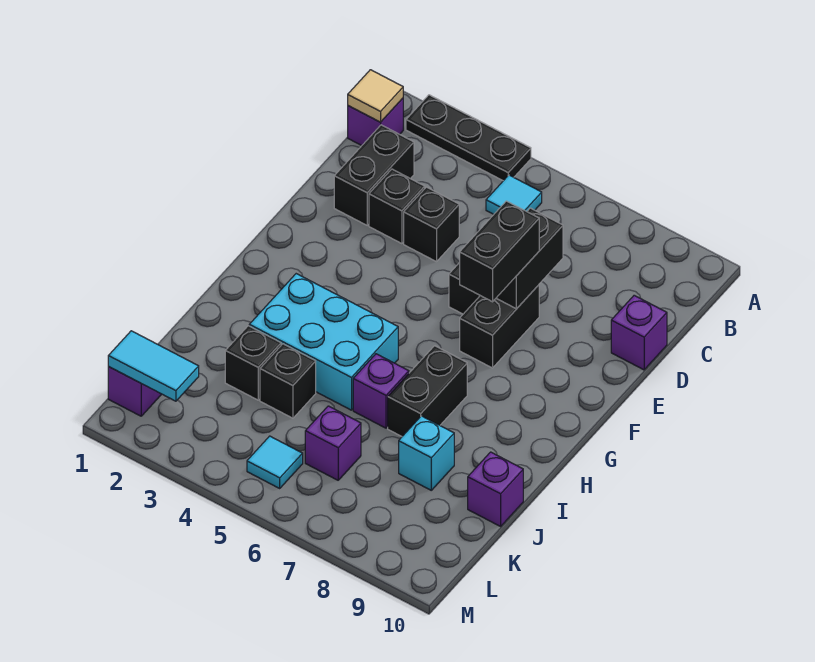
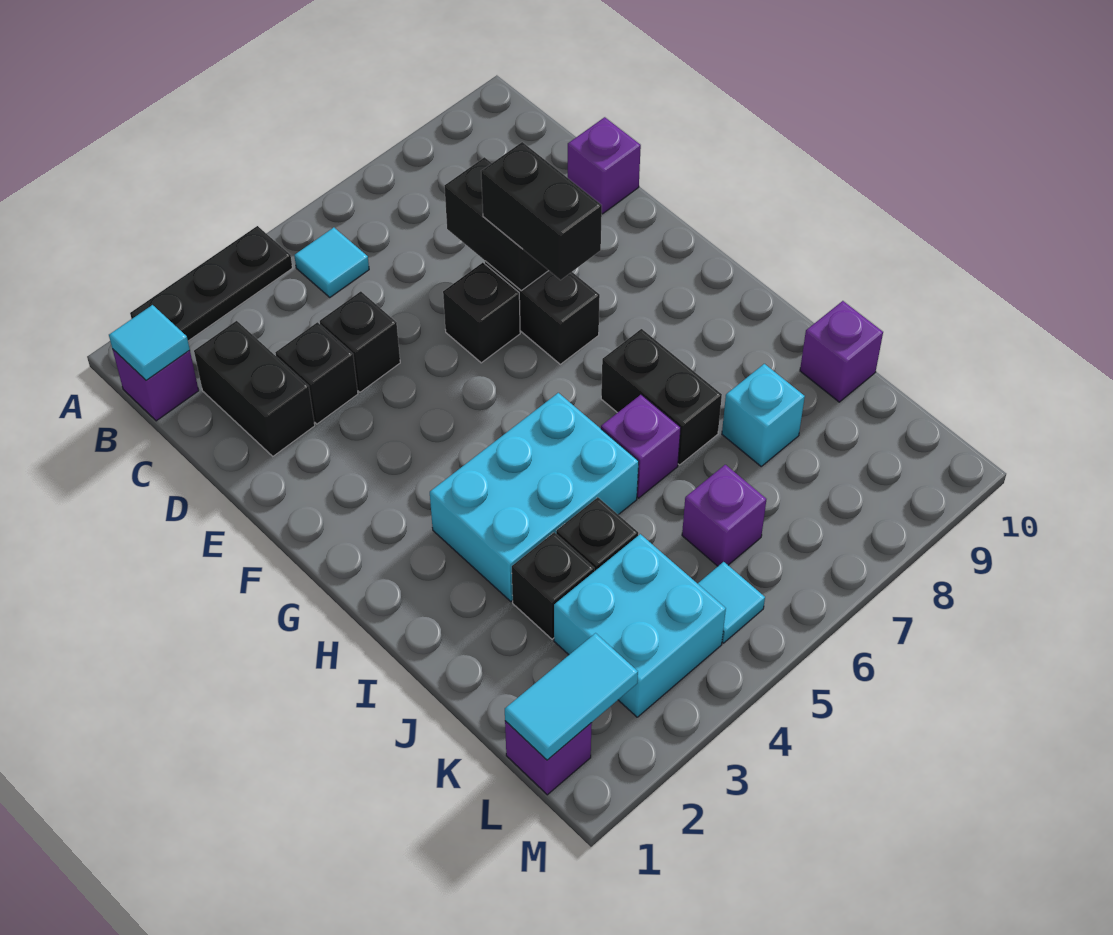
tan tile B1 level 2 -> cyan tile B1 level 2
none -> cyan brick K3:L4 level 1

